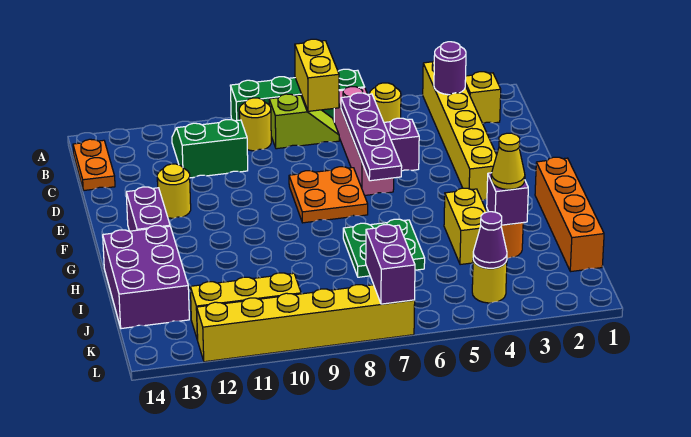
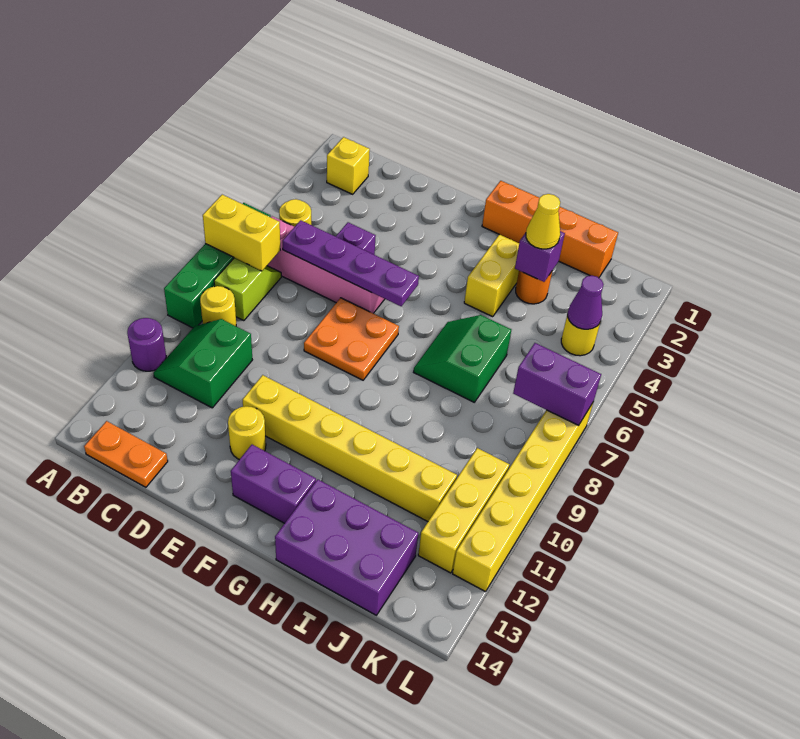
yellow brick A3:F3 level 1 -> yellow brick E11:J11 level 1
purple round brick B3 level 2 -> purple round brick A11 level 1
yellow brick H4:I4 level 1 -> yellow brick H3:H4 level 1
green plate H6:I7 level 1 -> green slope H6:I7 level 1 top I

